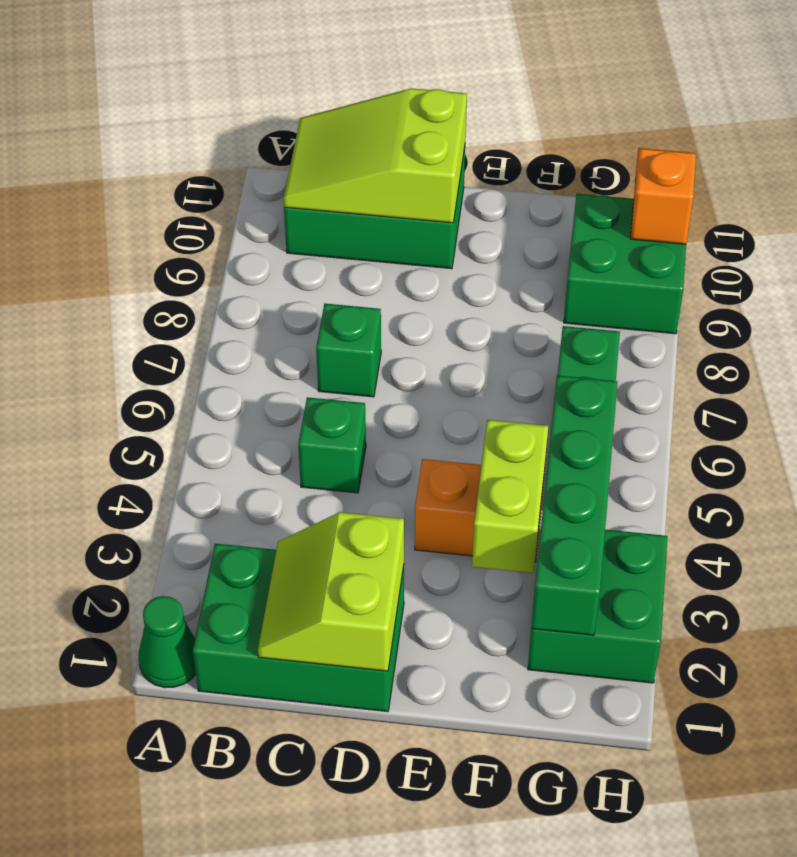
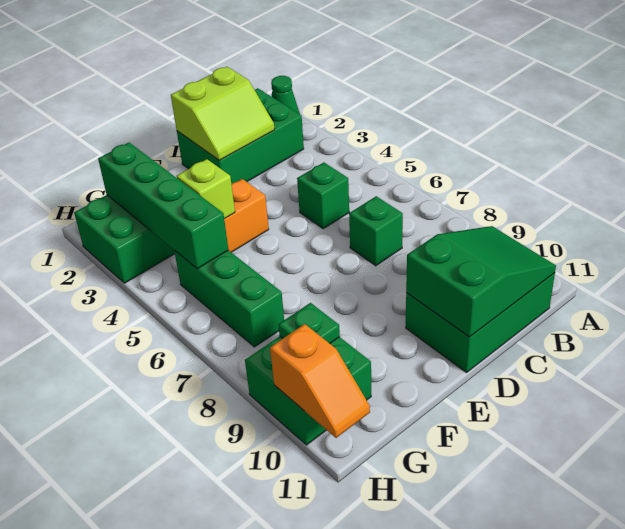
lime slope B10:D11 level 2 top D -> green slope B10:D11 level 2 top D
lime slope C1:D2 level 2 top D -> lime slope C1:D2 level 2 top 1
lime brick F3:F4 level 2 -> lime brick F4 level 2
none -> green plate G9 level 2

